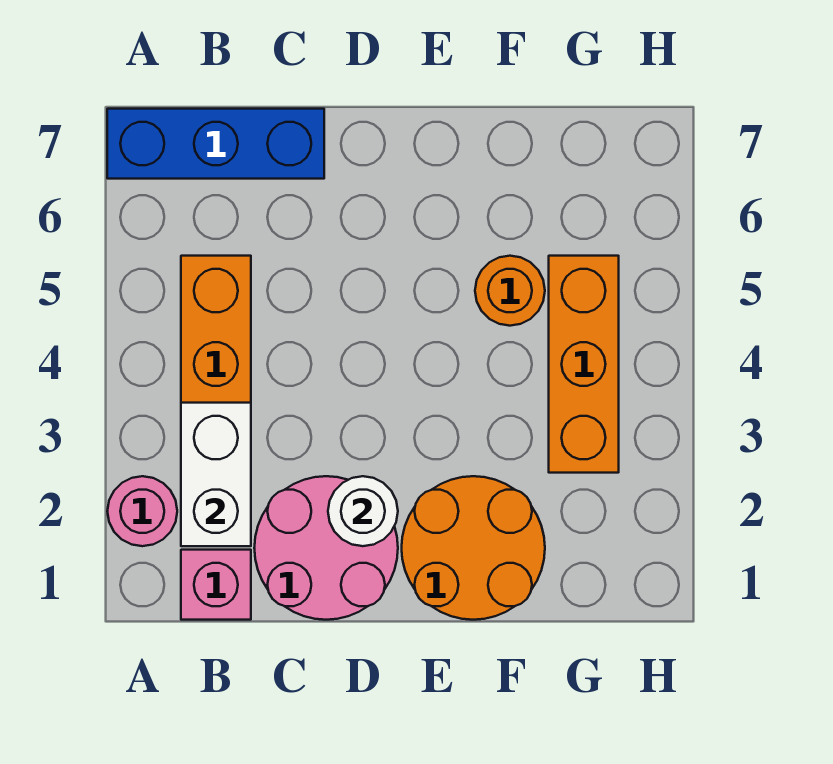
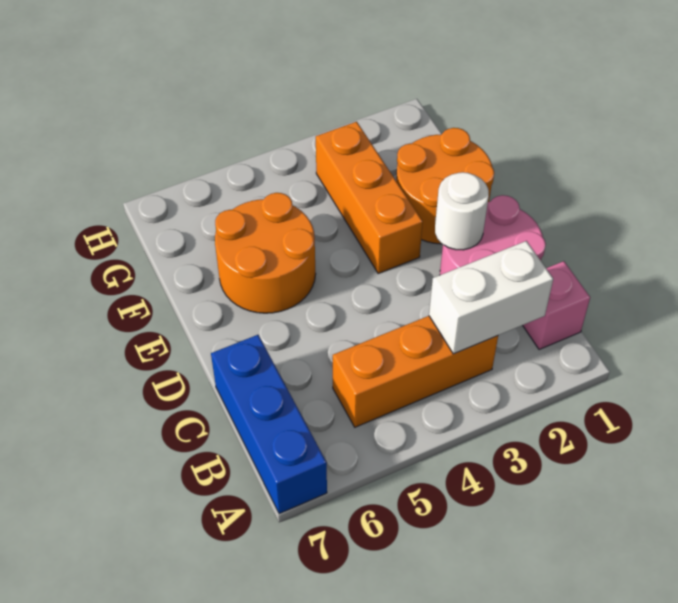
pink round brick A2 level 1 -> none
orange round brick F5 level 1 -> orange round brick E5:F6 level 1
orange brick G3:G5 level 1 -> orange brick E3:G3 level 1

